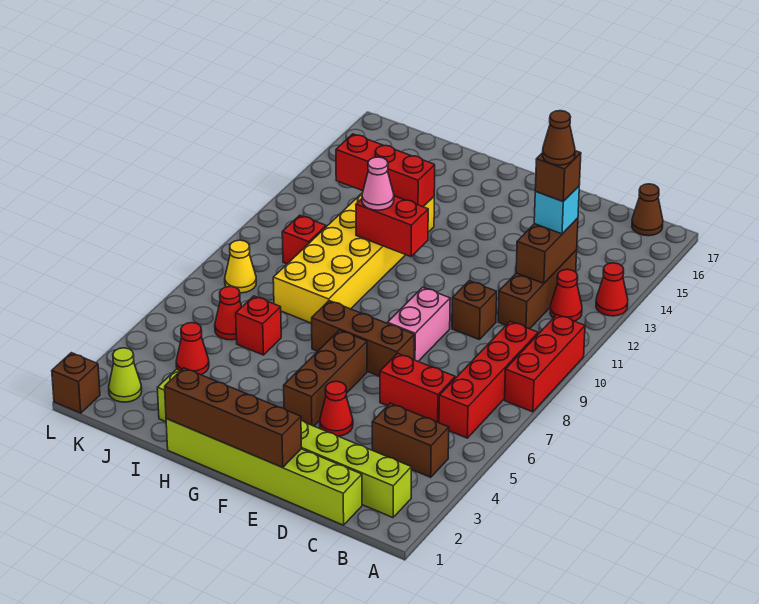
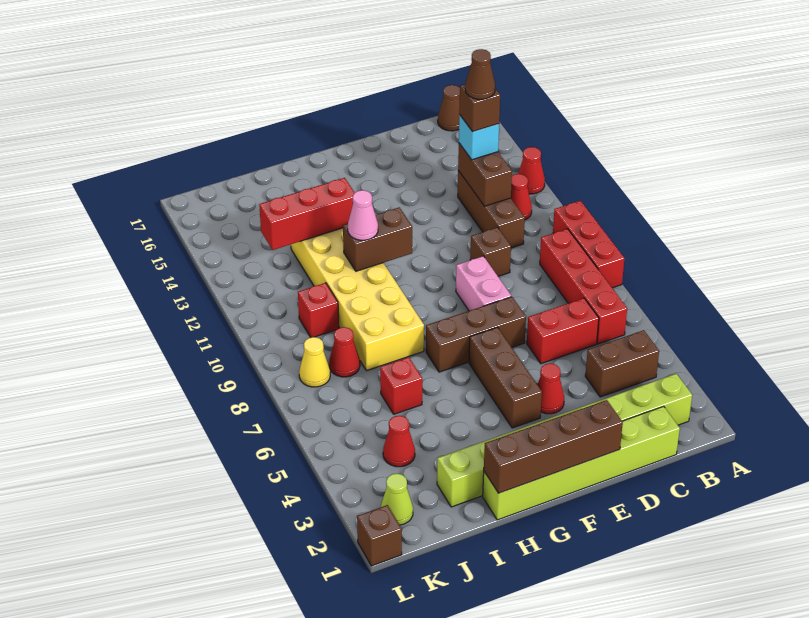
red brick G11:H11 level 2 -> brown brick G11:H11 level 2
red cone J6 level 1 -> red cone J8 level 1

